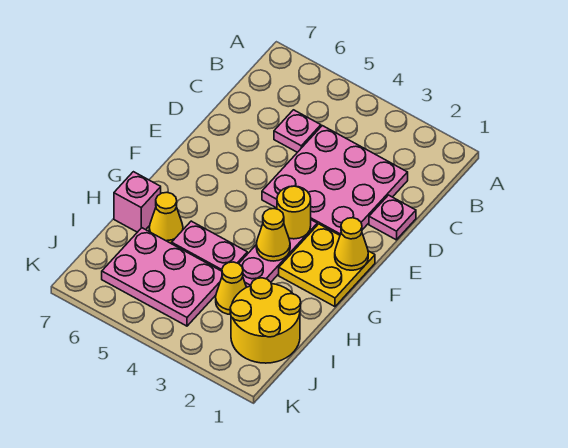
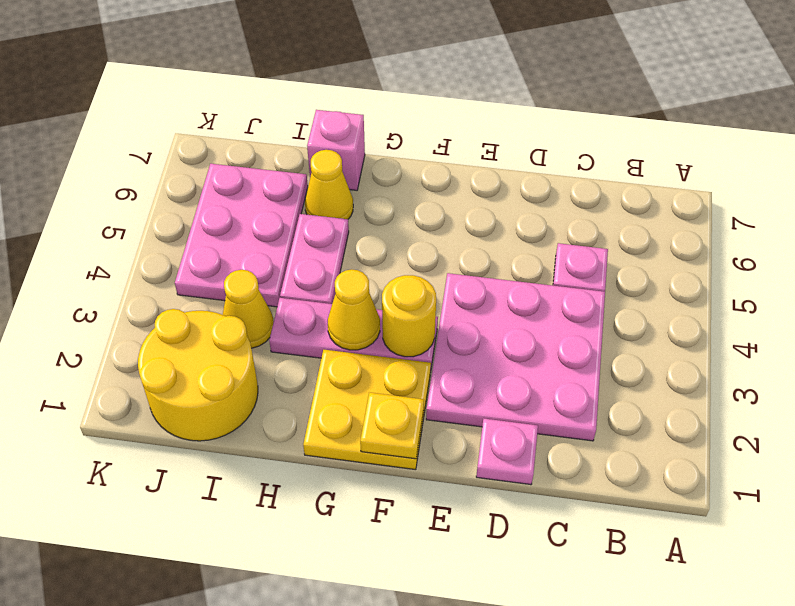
yellow cone F1 level 2 -> yellow plate F1 level 2

